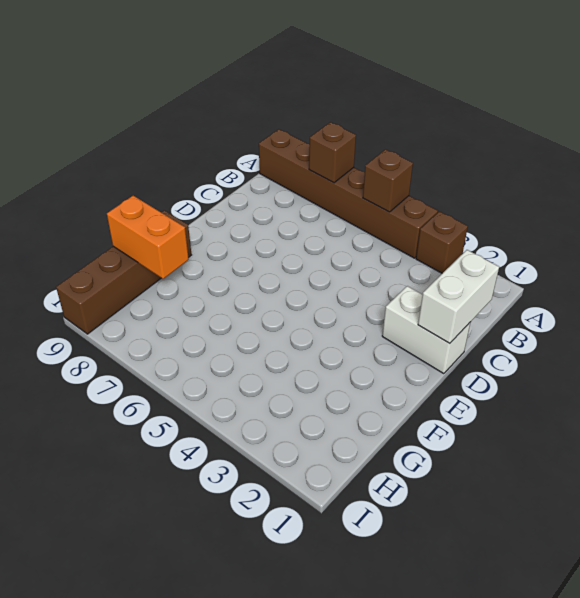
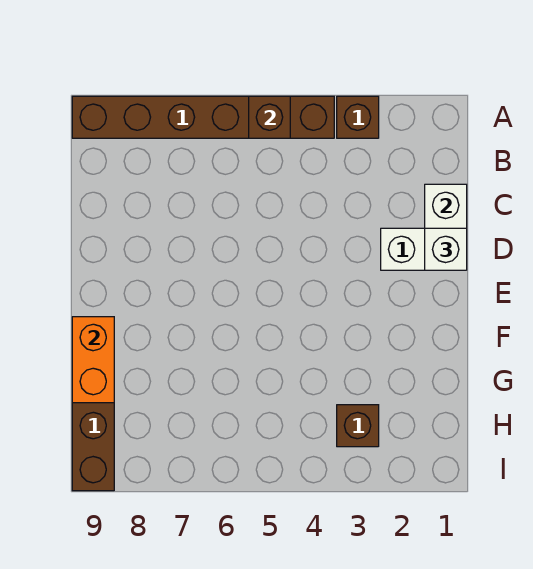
brown brick A7 level 2 -> brown brick H3 level 1
none -> white brick D1 level 3
orange brick G8:G9 level 2 -> orange brick F9:G9 level 2

